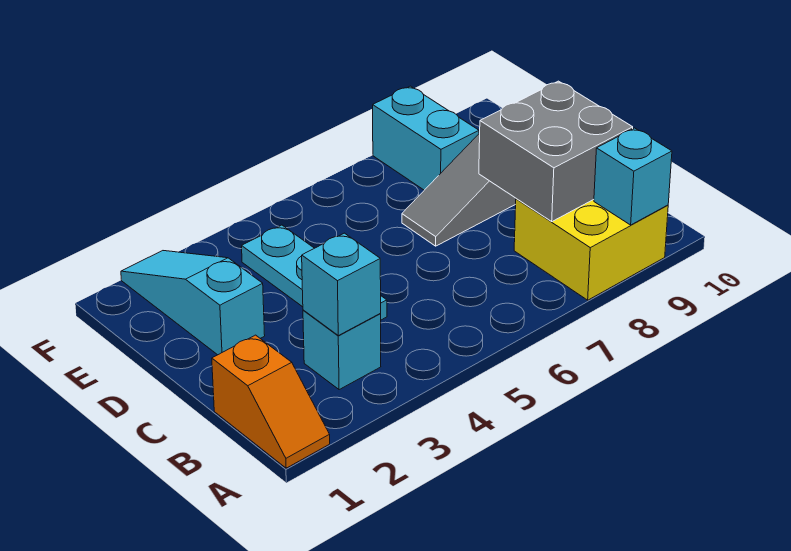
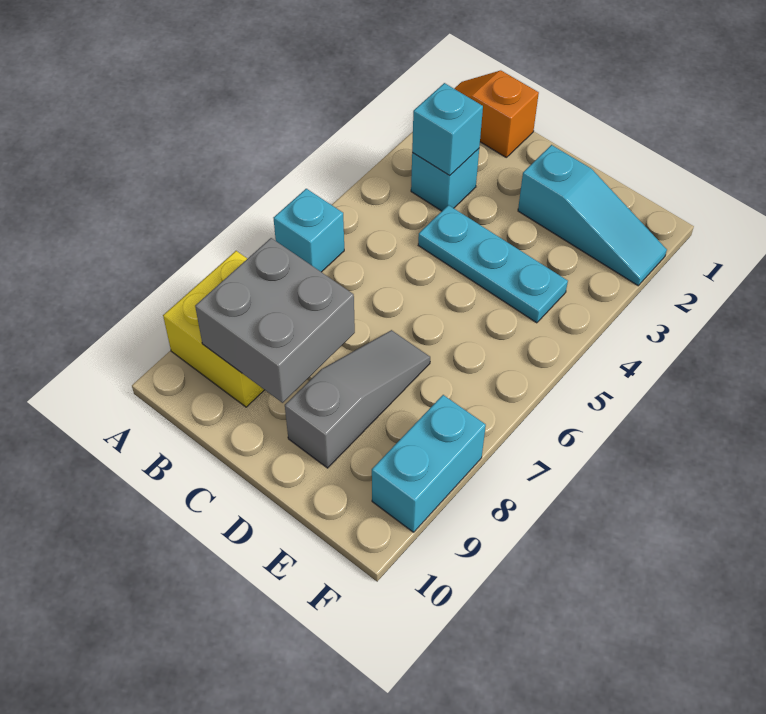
cyan brick A9 level 2 -> cyan brick A6 level 1
cyan brick E8:F8 level 1 -> cyan brick F8:F9 level 1

